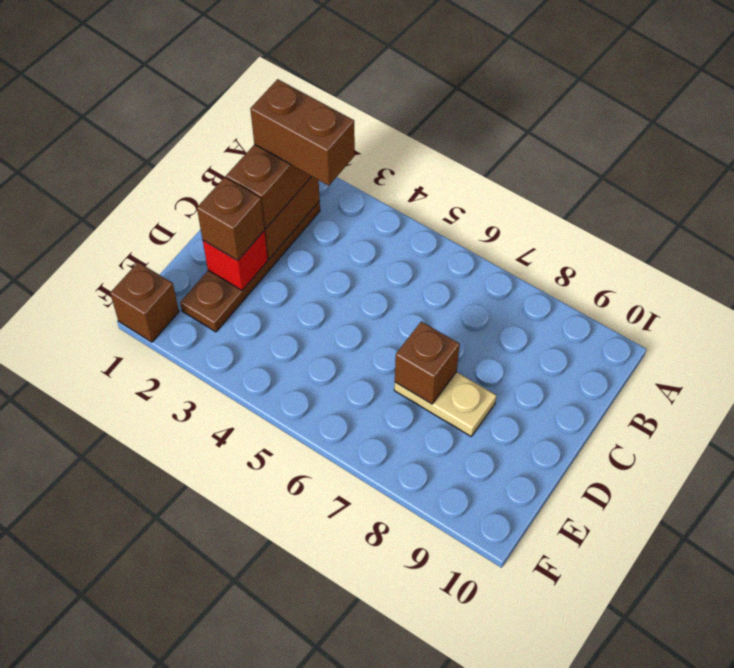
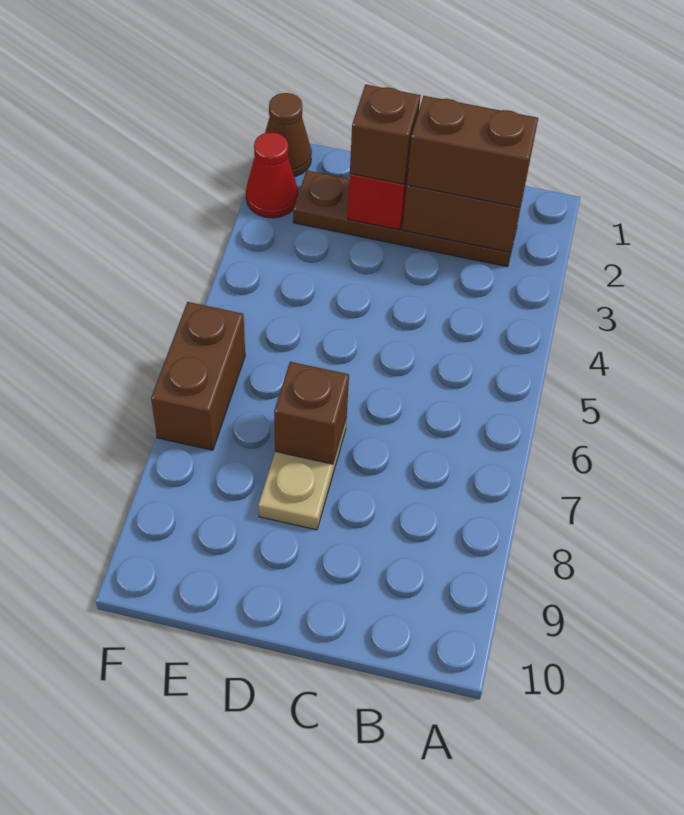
brown brick B2:B3 level 4 -> brown brick F6:F7 level 1
brown brick F1 level 1 -> brown cone F1 level 1
none -> red cone F2 level 1

